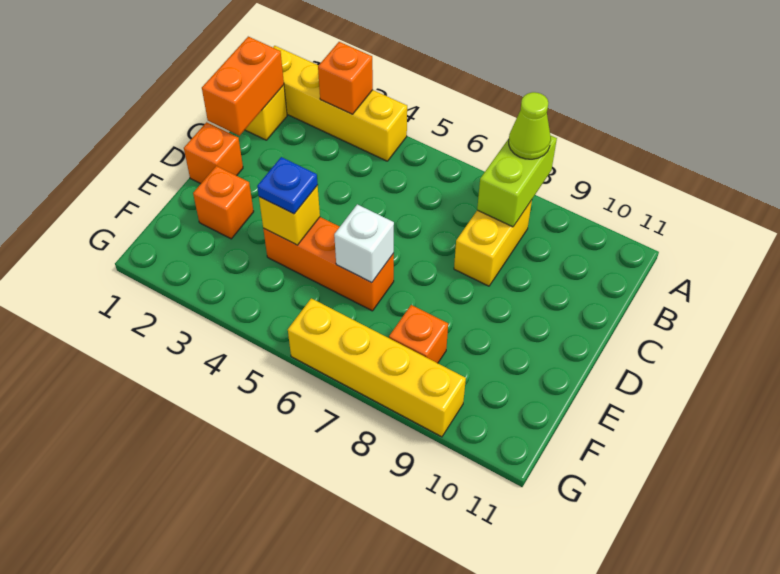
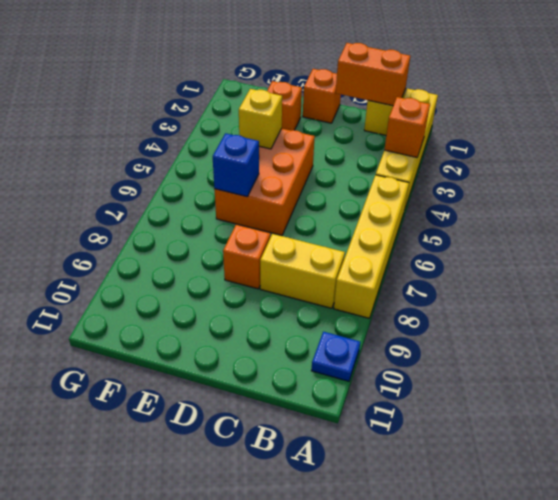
lime brick A8:B8 level 2 -> none
lime cone A8 level 3 -> none
orange brick E4:E6 level 1 -> orange brick D4:E6 level 1
blue plate E4 level 3 -> blue plate A10 level 1
white brick E6 level 2 -> blue brick E6 level 2
orange brick F8 level 1 -> orange brick D8 level 1
yellow brick G6:G9 level 1 -> yellow brick A5:A8 level 1

